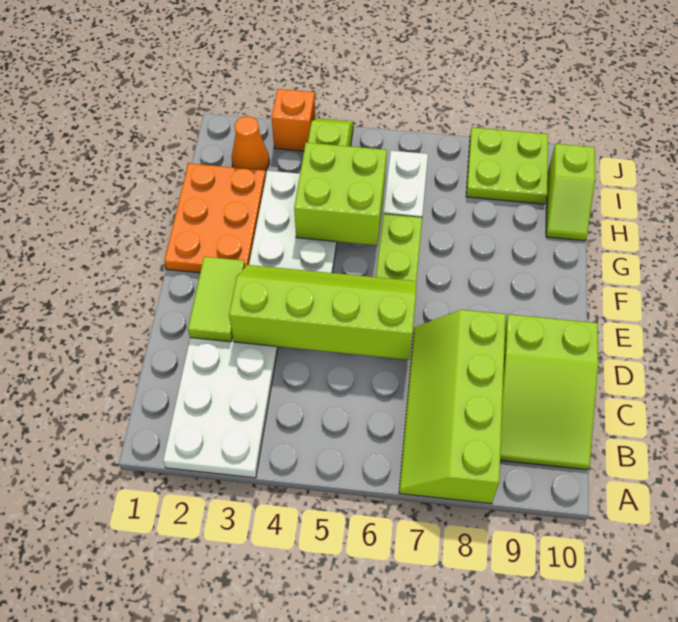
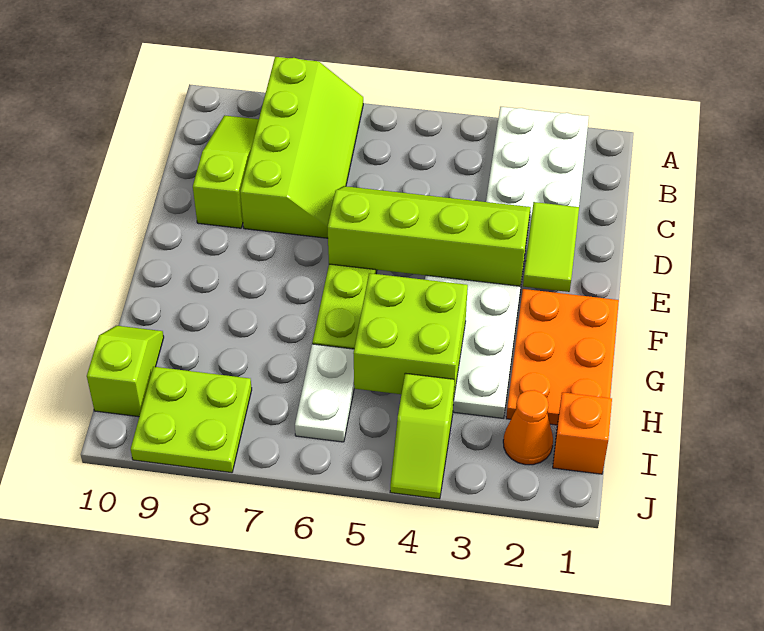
lime slope B9:D10 level 1 top D -> lime slope B9:D9 level 1 top D
lime slope D3:E6 level 2 top D -> lime slope D3:E6 level 2 top E
orange brick J3 level 1 -> orange brick I1 level 1

